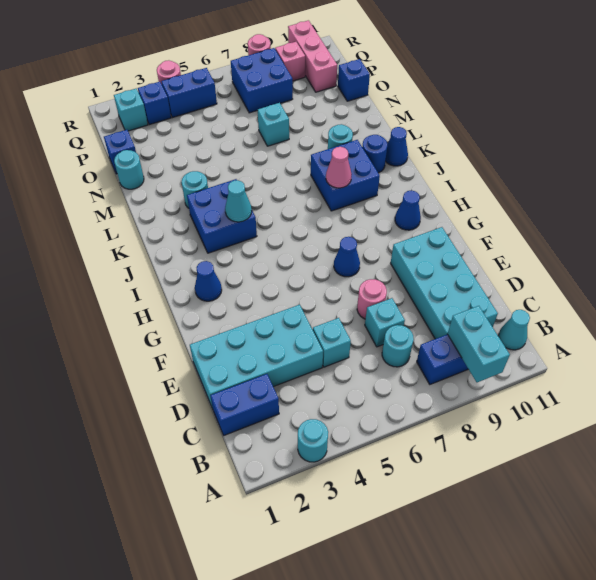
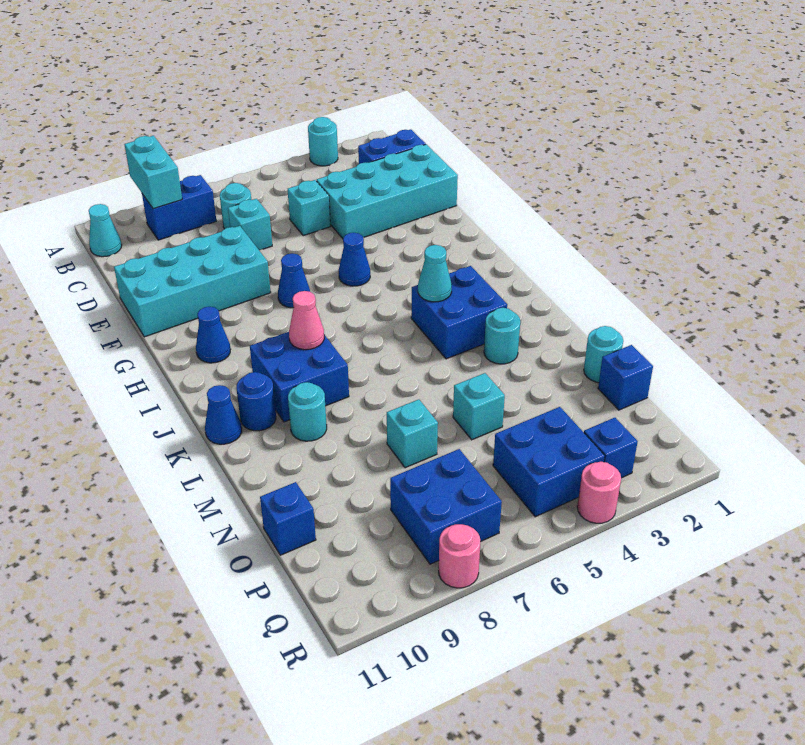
cyan brick C9:F10 level 1 -> cyan brick E8:F11 level 1
pink round brick E7 level 1 -> none
blue cone H2 level 1 -> blue cone G5 level 1
pink brick P10:R10 level 1 -> none
cyan brick Q2 level 1 -> cyan brick N5 level 1
blue brick Q4:Q5 level 1 -> blue brick P4:Q5 level 1
pink brick Q9 level 1 -> none

